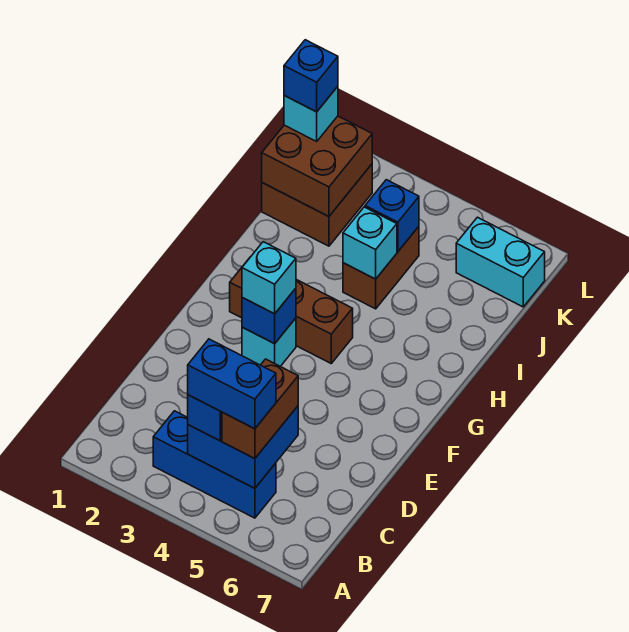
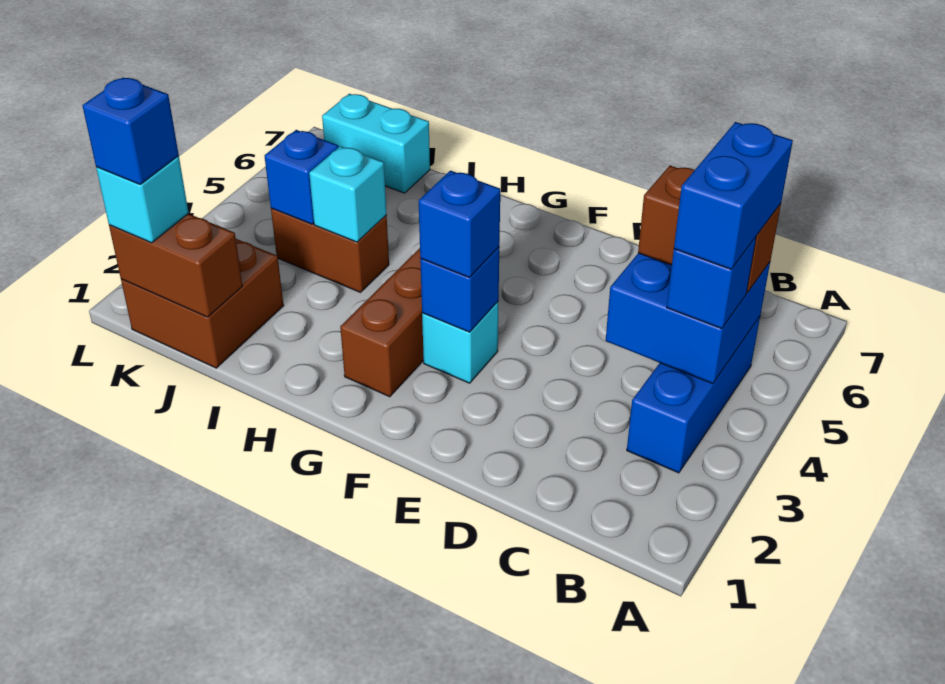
cyan brick F3 level 3 -> blue brick F3 level 3
brown brick J1:K2 level 2 -> brown brick J1:K1 level 2
cyan brick K6:K7 level 1 -> cyan brick J7:K7 level 1

